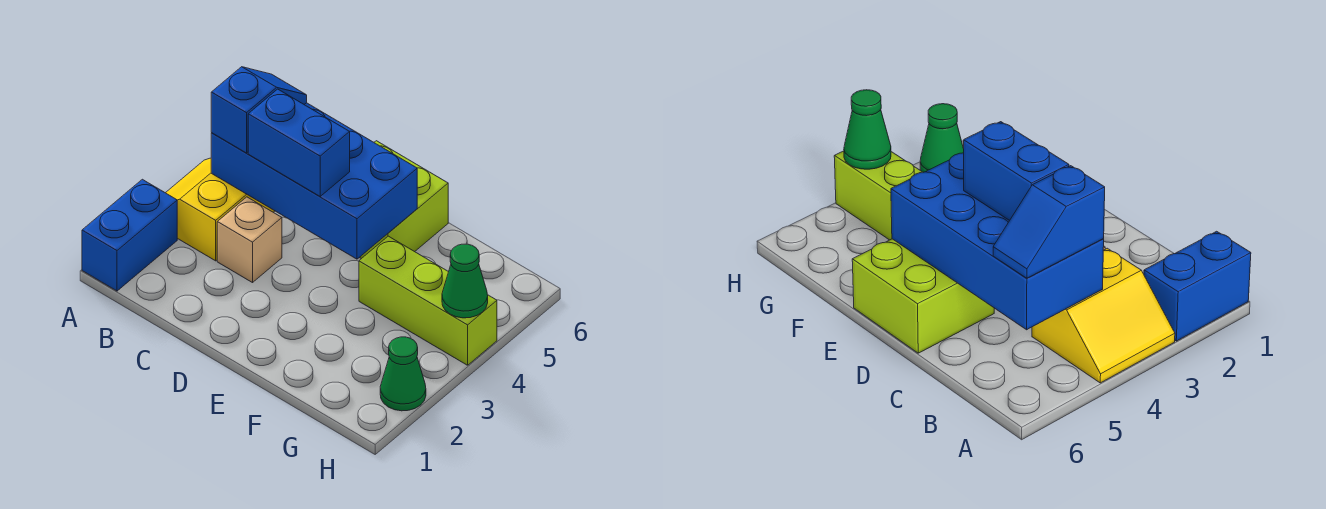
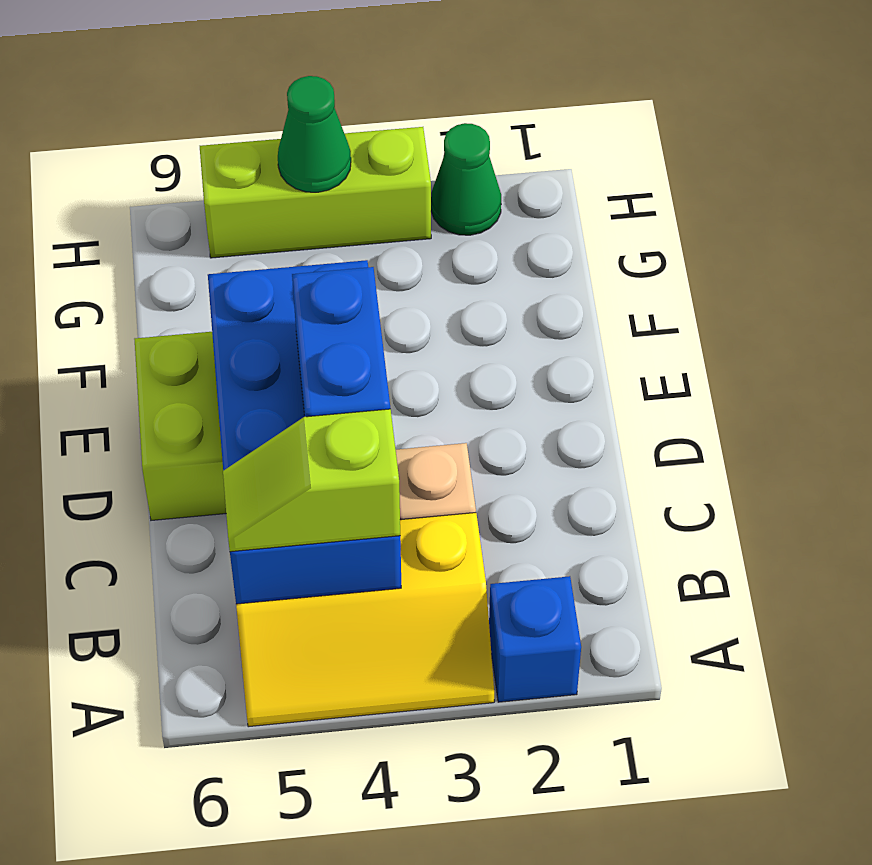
blue brick A1:A2 level 1 -> blue brick A2 level 1
yellow slope A3:B4 level 1 top B -> yellow slope A3:B5 level 1 top B
blue slope B4:B5 level 3 top 4 -> lime slope B4:B5 level 3 top 4
lime brick F4:H4 level 1 -> lime brick H3:H5 level 1

